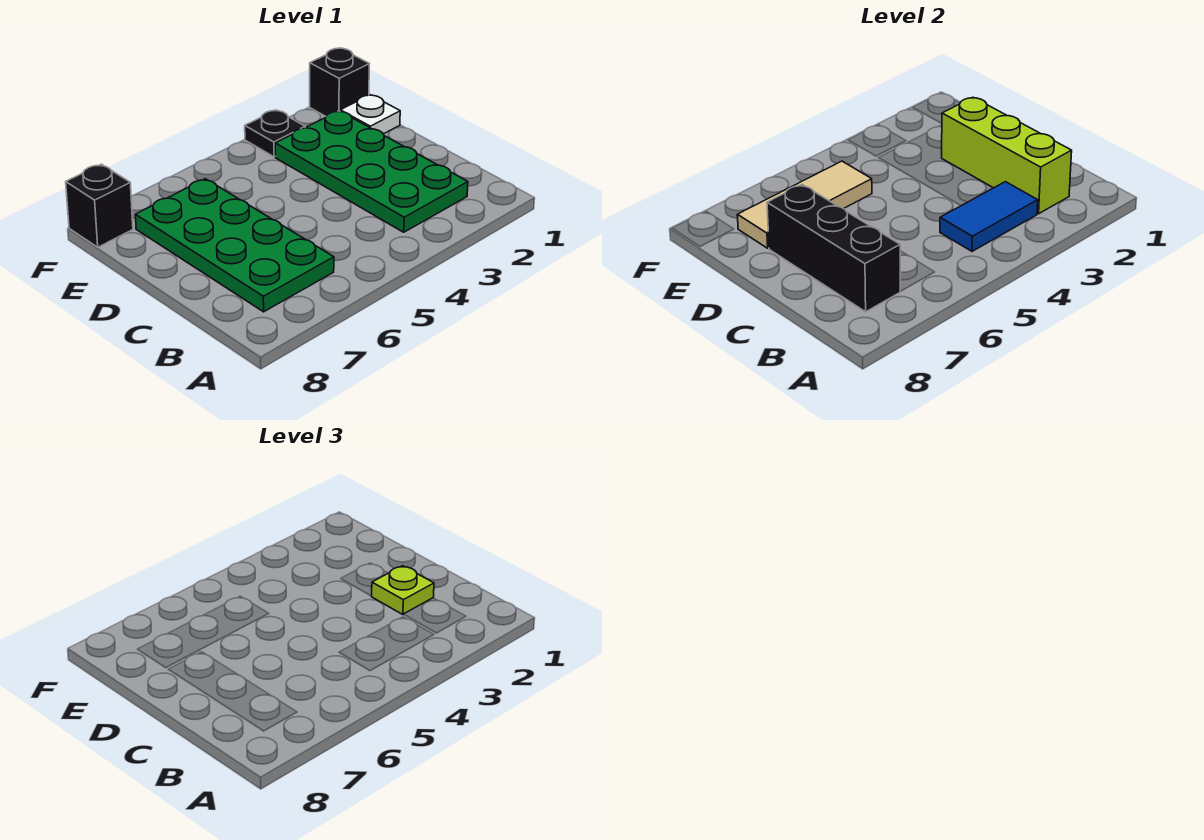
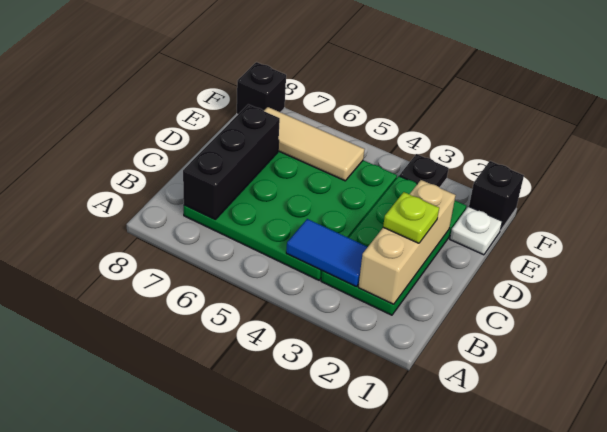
lime brick B2:D2 level 2 -> tan brick B2:D2 level 2
green plate B6:E7 level 1 -> green plate B4:E7 level 1

